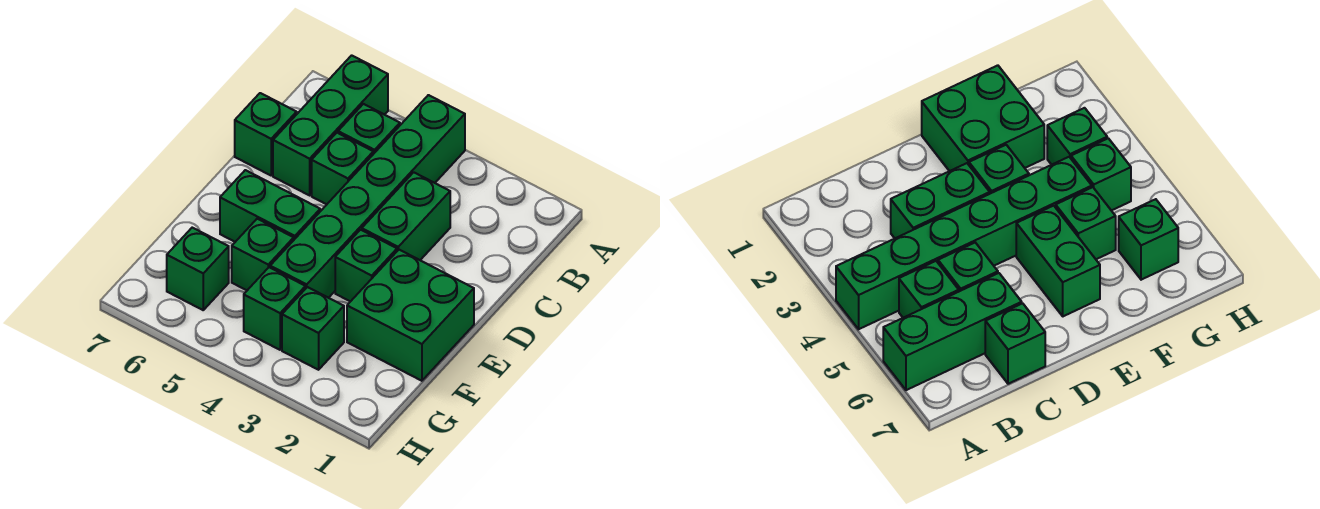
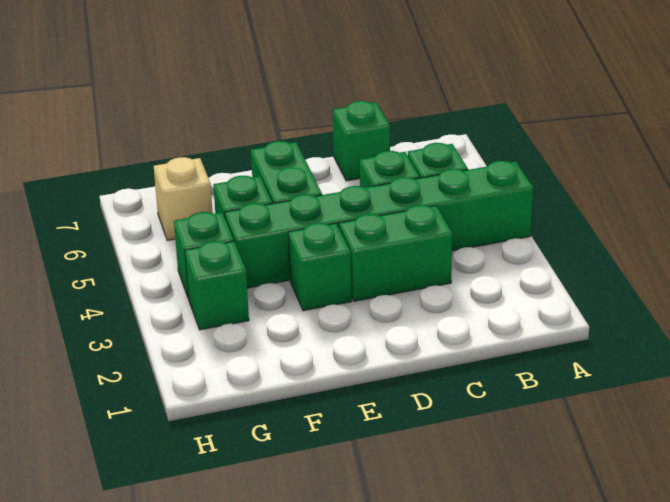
green brick A6:C6 level 1 -> none
green brick E1:F2 level 1 -> none
green brick G6 level 1 -> tan brick G6 level 1

